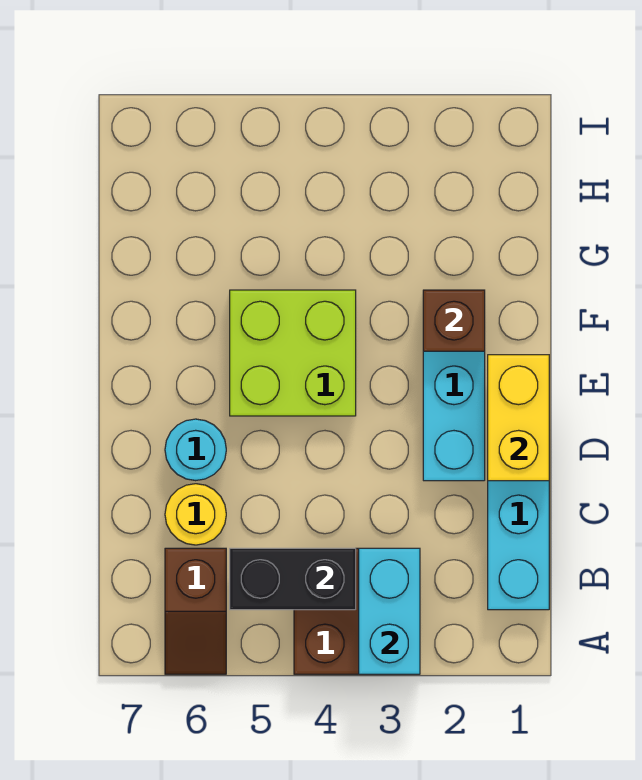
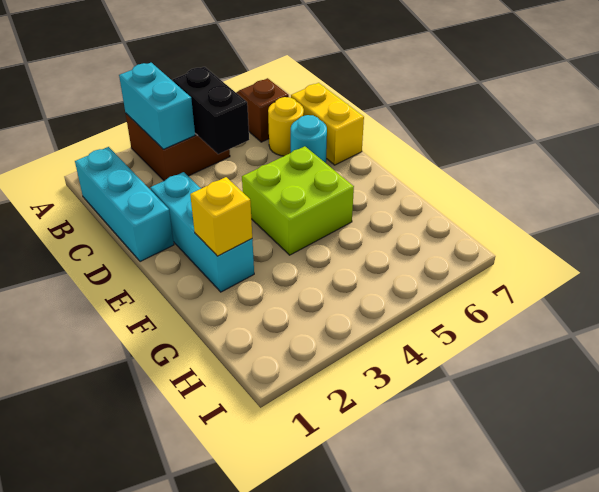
black brick B4:B5 level 2 -> black brick B4:C4 level 2
yellow brick D1:E1 level 2 -> yellow brick C7:D7 level 1
brown brick F2 level 2 -> yellow brick F2 level 2

